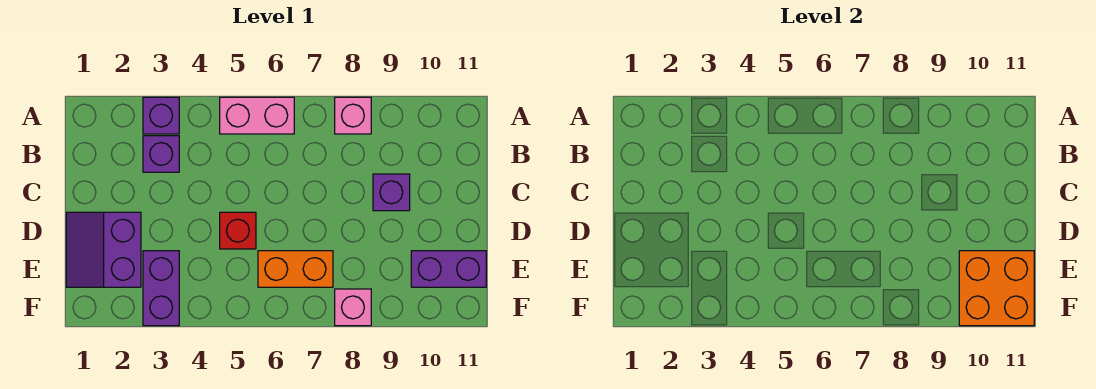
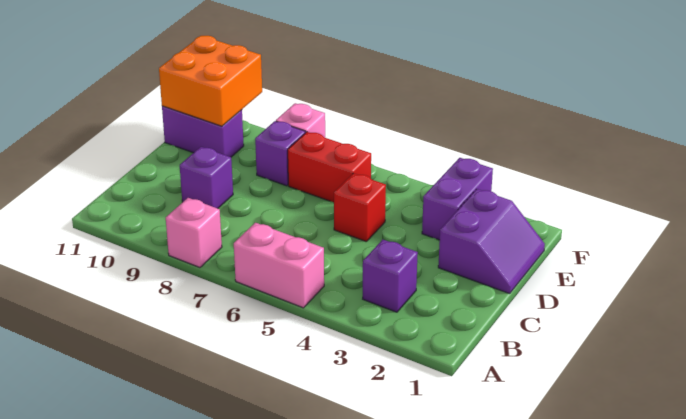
purple brick A3 level 1 -> purple brick E8 level 1
orange brick E6:E7 level 1 -> red brick E6:E7 level 1

